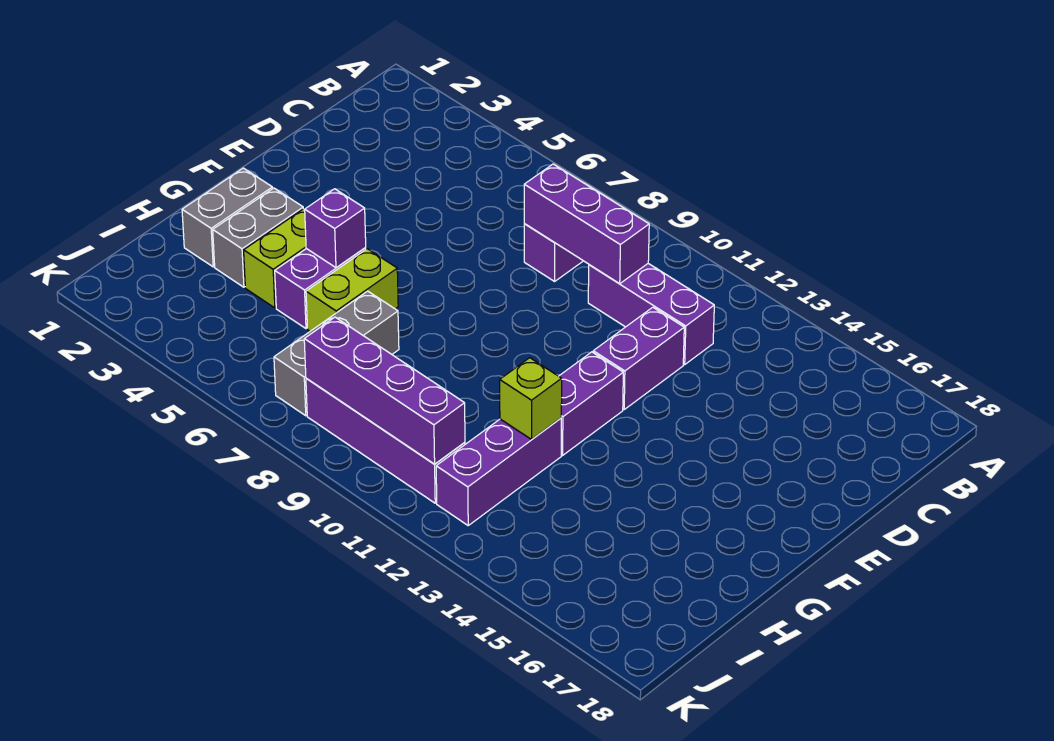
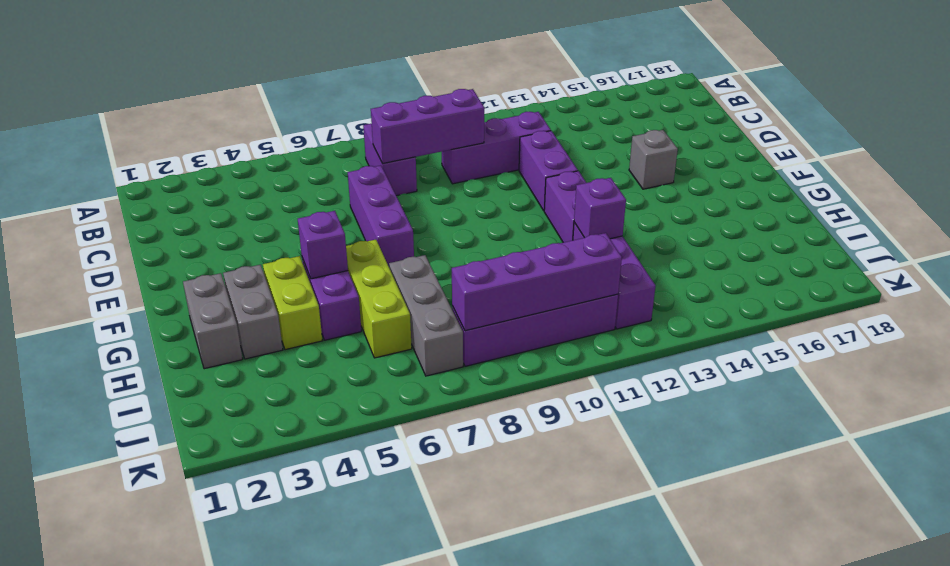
none -> purple brick D7:F7 level 1
none -> grey brick E15 level 1
lime brick G6:H6 level 1 -> lime brick G6:I6 level 1
lime brick H12 level 2 -> purple brick H12 level 2

